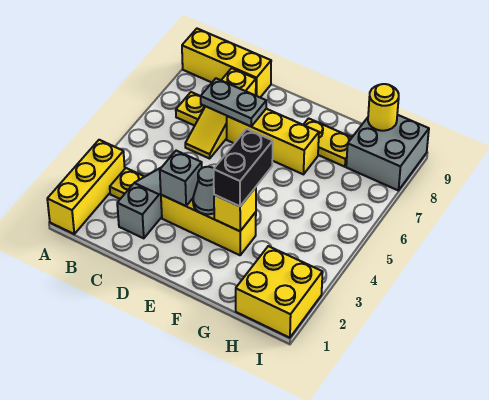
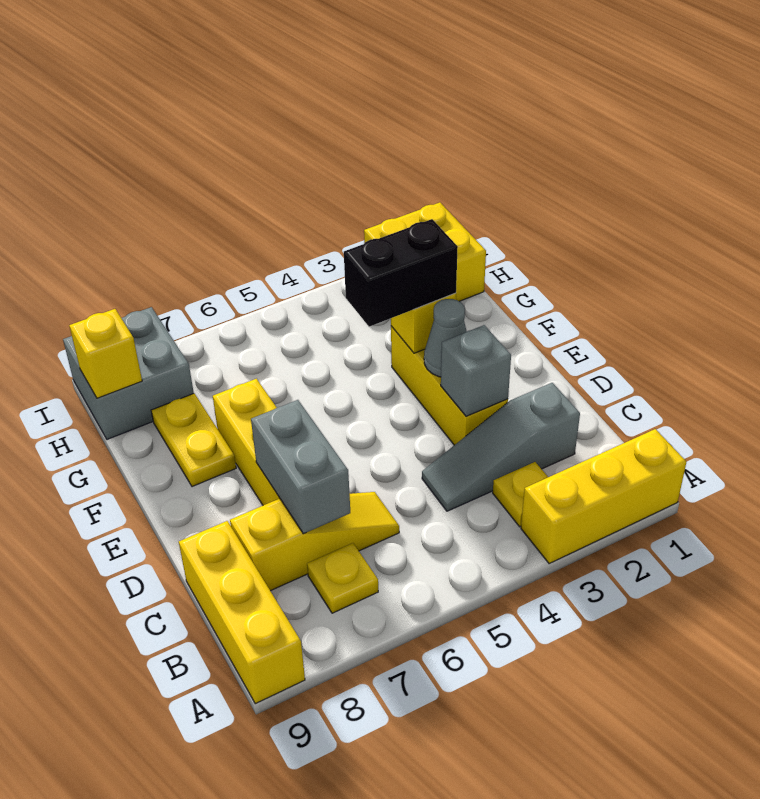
grey plate C7:D7 level 2 -> grey brick C7:D7 level 2
yellow round brick H9 level 2 -> yellow brick H9 level 2

